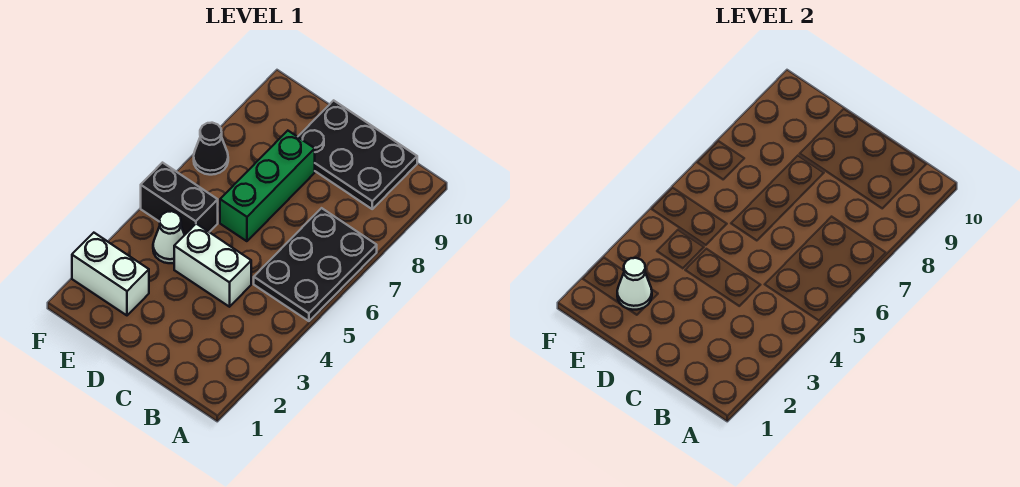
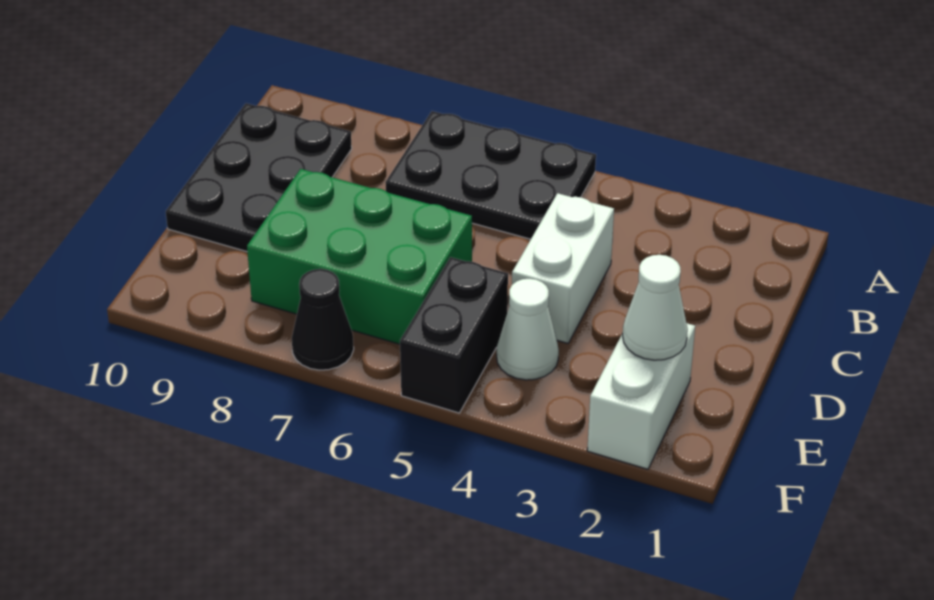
green brick D6:D8 level 1 -> green brick D6:E8 level 1

